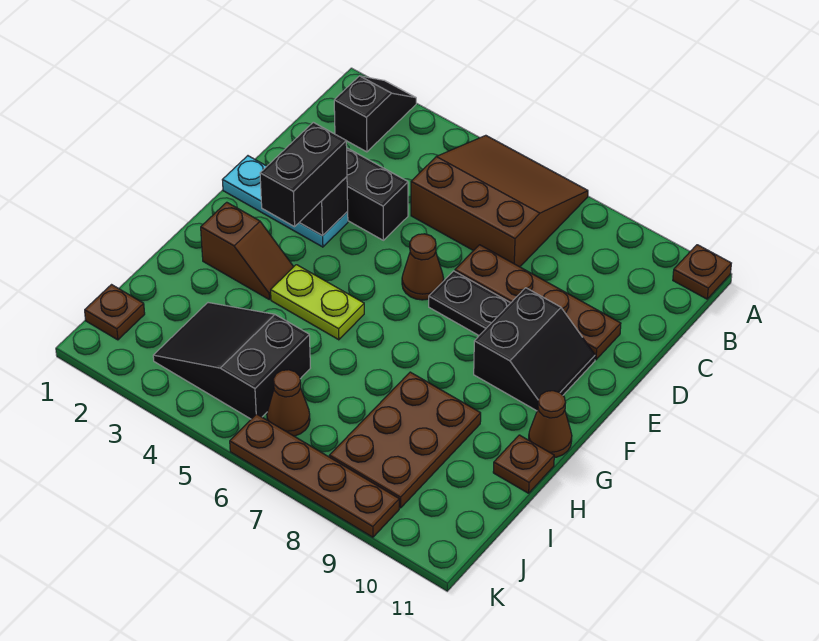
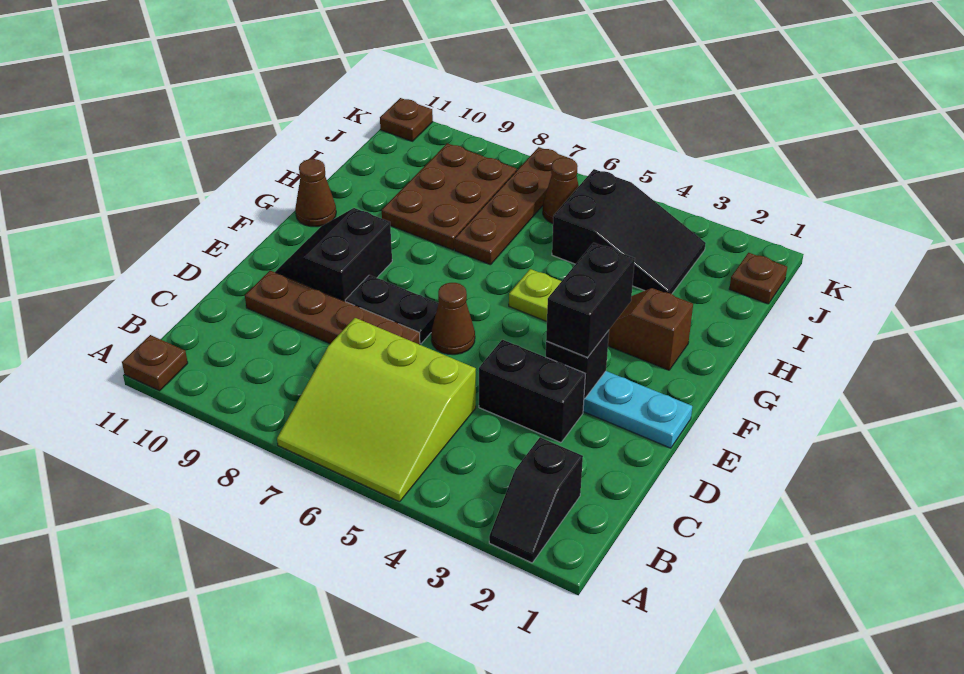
brown slope A5:C7 level 1 top C -> lime slope A5:C7 level 1 top C
brown plate H11 level 1 -> brown plate K11 level 1
brown plate K6:K9 level 1 -> brown plate H7:K7 level 1

